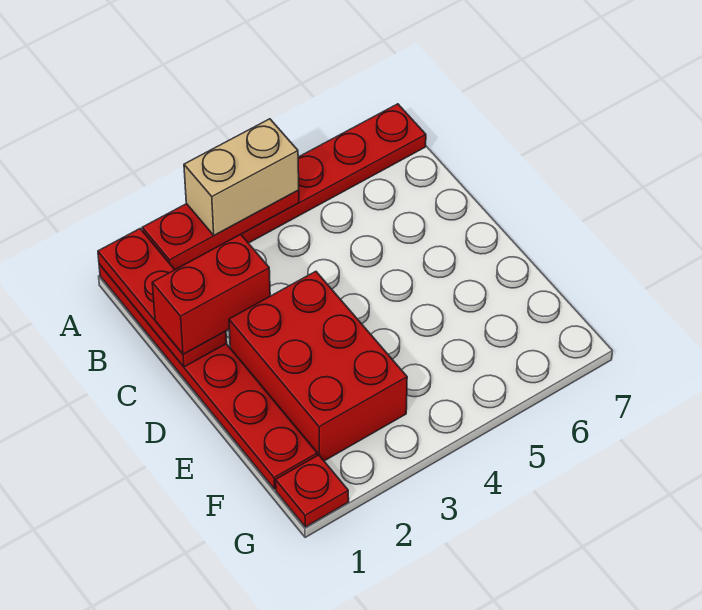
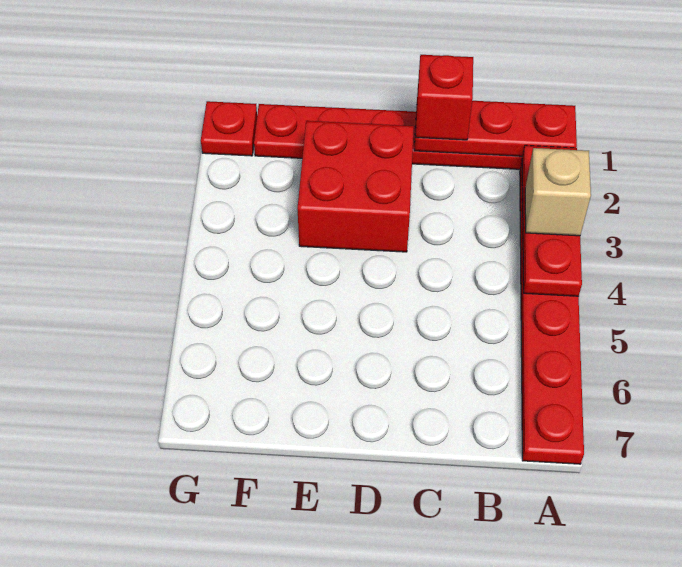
tan brick A3:A4 level 3 -> tan brick A3 level 3
red brick C1:C2 level 3 -> red brick C1 level 3
red brick D2:F3 level 1 -> red brick D2:E3 level 1

